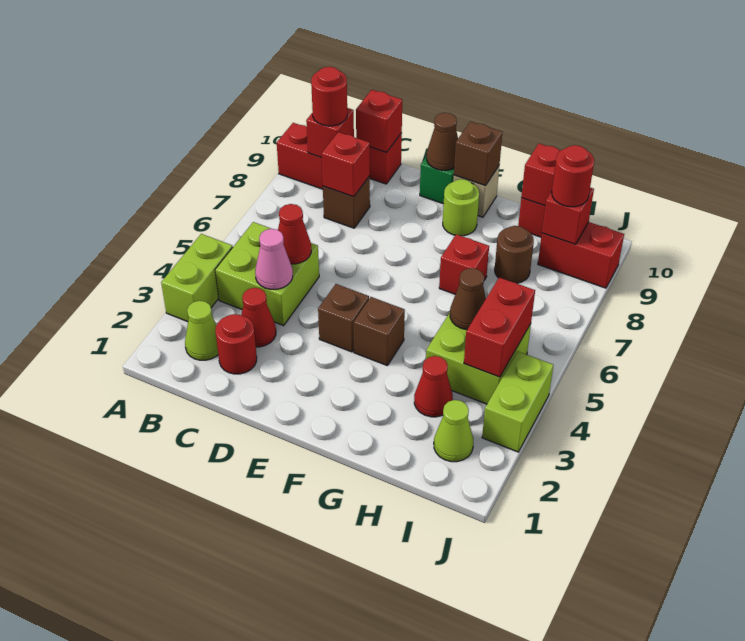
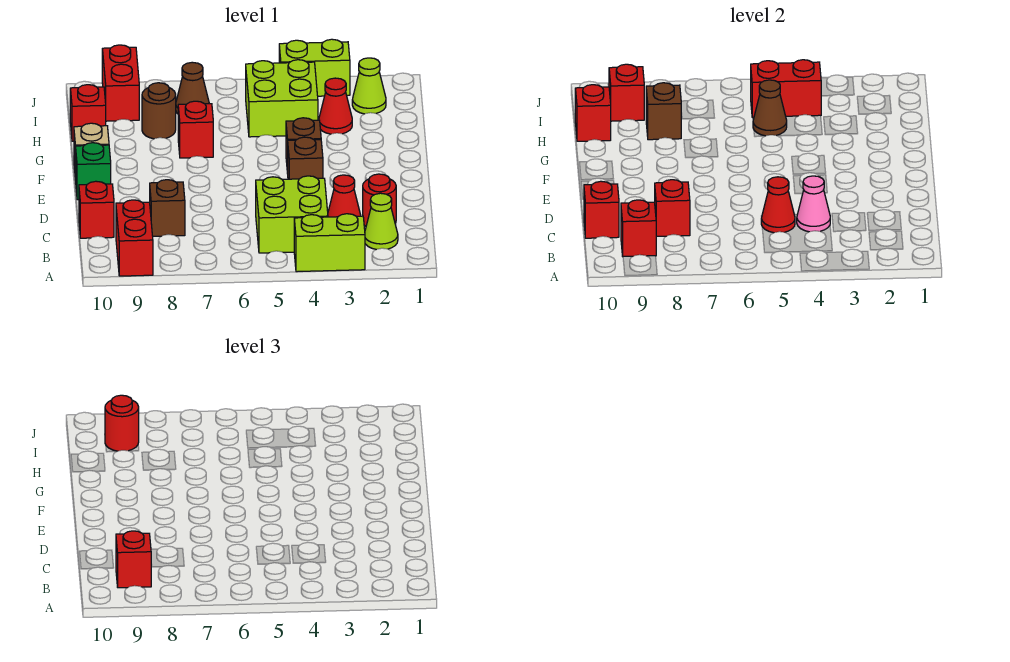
red round brick B9 level 3 -> red brick B9 level 3
brown cone E10 level 2 -> brown cone I7 level 1
lime round brick F9 level 1 -> none
brown brick F10 level 2 -> brown brick H8 level 2

